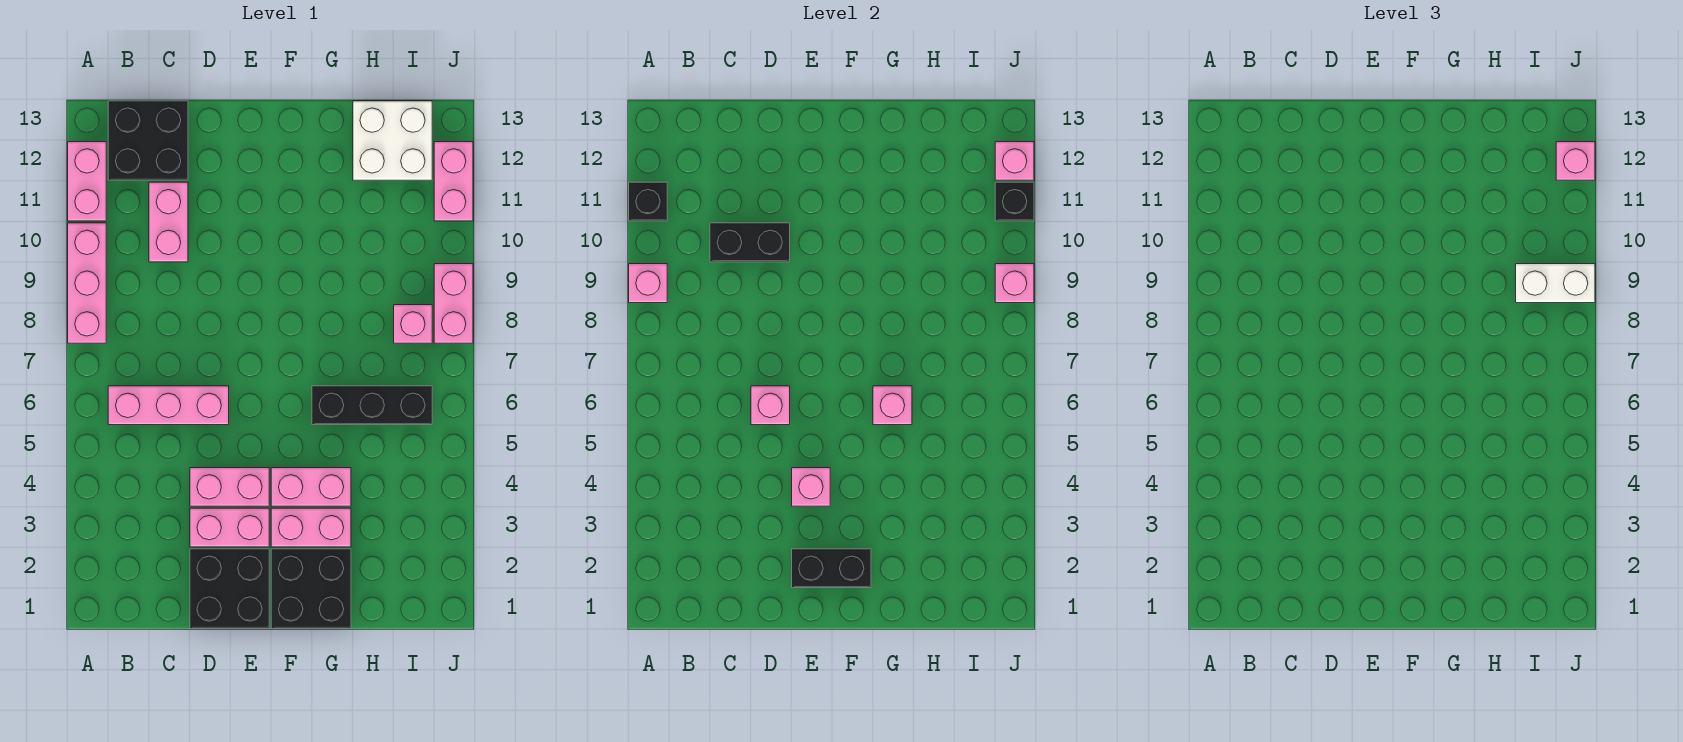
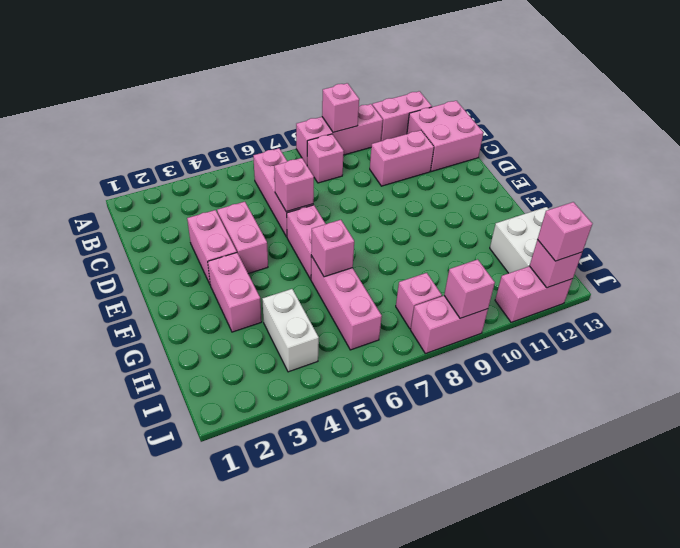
black brick A11 level 2 -> none
black brick B12:C13 level 1 -> pink brick B12:C13 level 1
black brick C10:D10 level 2 -> none
black brick D1:E2 level 1 -> none
black brick E2:F2 level 2 -> none
pink brick E4 level 2 -> pink brick B8 level 1
black brick F1:G2 level 1 -> none
pink brick F4:G4 level 1 -> pink brick E6:F6 level 1
black brick G6:I6 level 1 -> pink brick G6:I6 level 1
white brick I9:J9 level 3 -> white brick H4:I4 level 1
black brick J11 level 2 -> none

